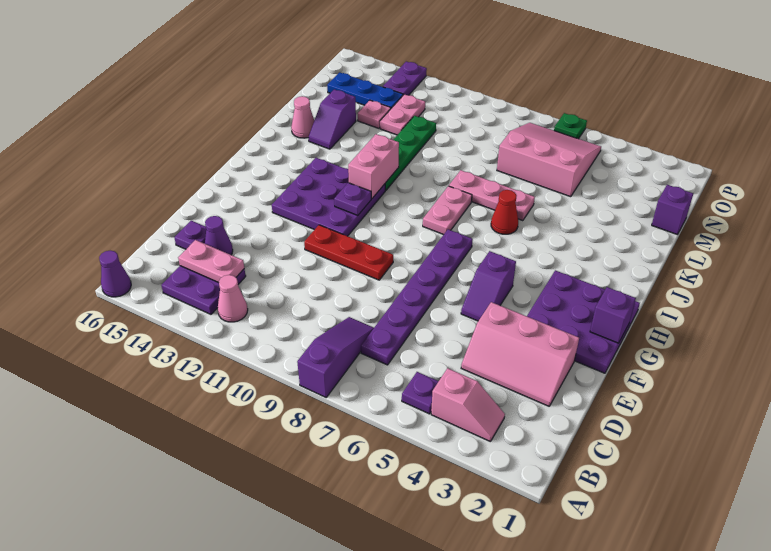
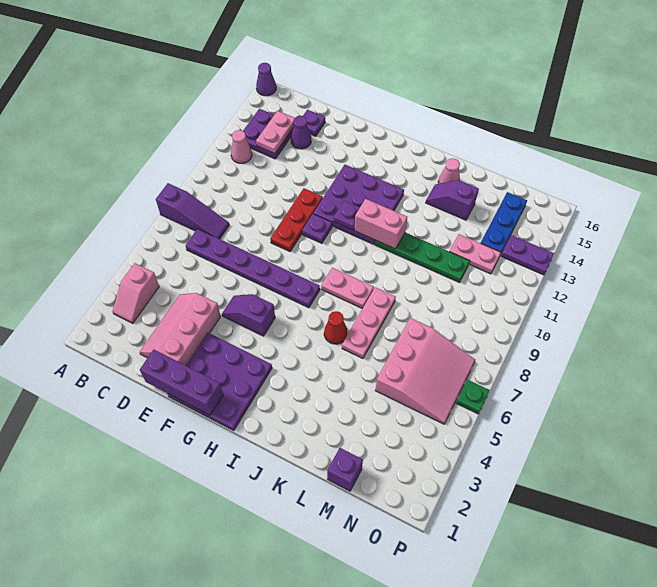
purple plate B5 level 1 -> purple plate G10 level 1
purple brick G1 level 2 -> purple brick E1:G1 level 2
pink plate M13 level 1 -> none

